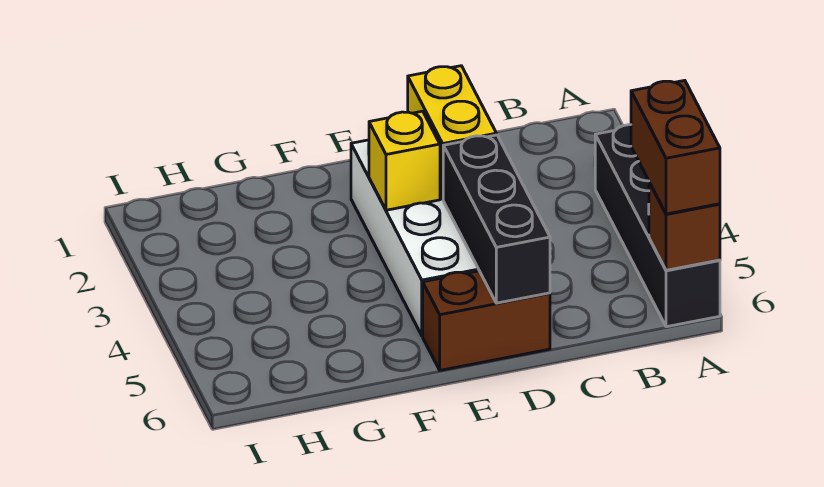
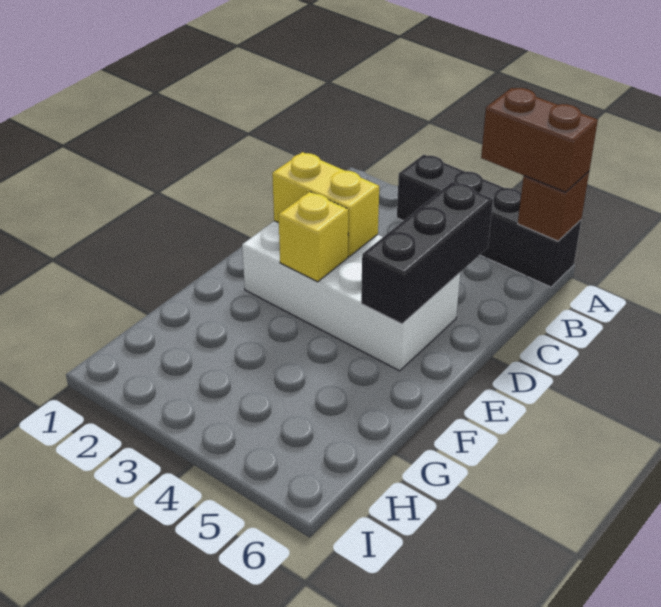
black brick D4:D6 level 2 -> black brick C5:E5 level 2
brown brick D6:E6 level 1 -> none

